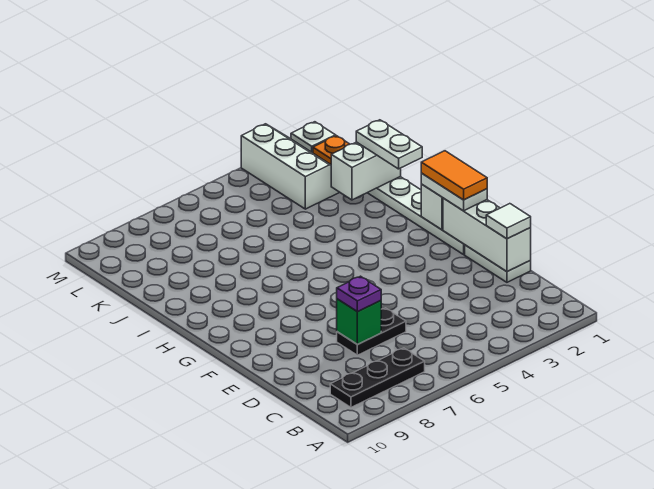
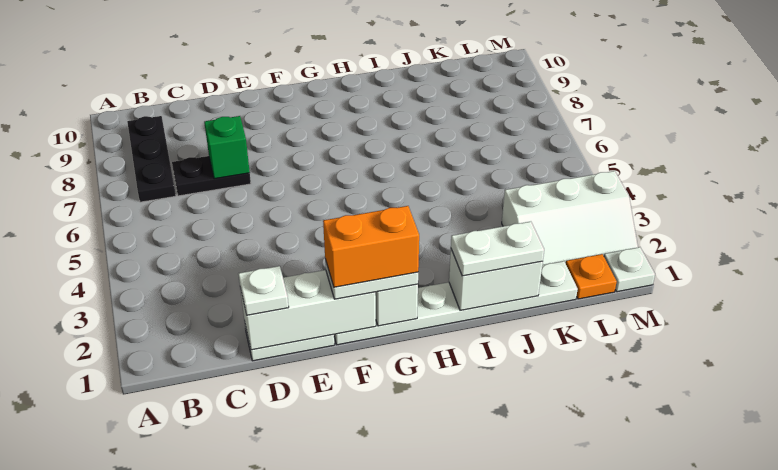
white tile D1 level 3 -> white plate D1 level 3
black plate D6:D7 level 1 -> black plate C7:D7 level 1
purple plate D7 level 3 -> none
orange tile F1:G1 level 4 -> orange brick F1:G1 level 4
white brick J1:J2 level 2 -> white brick I1:J1 level 2

